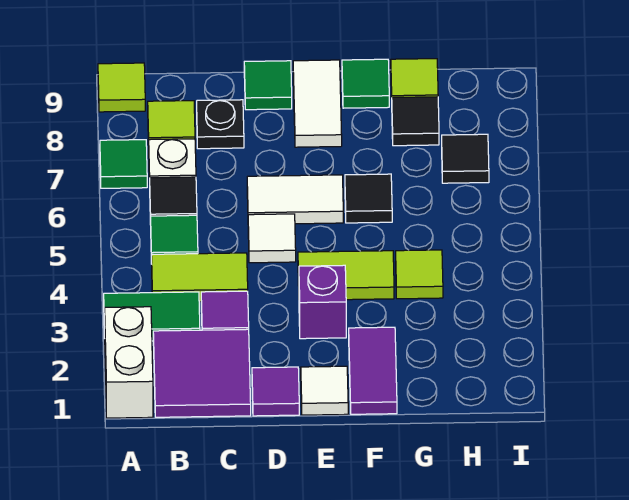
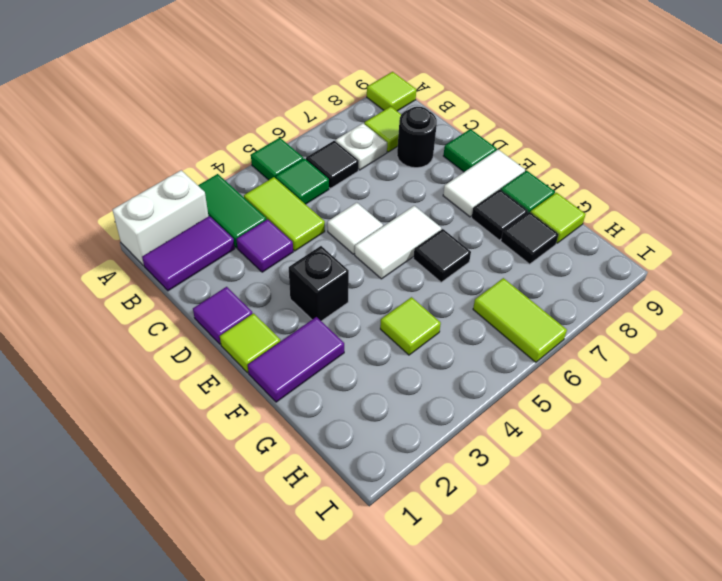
green tile A7 level 1 -> green tile A5 level 1
purple tile B1:C2 level 1 -> purple tile B1:B2 level 1
black plate C8 level 1 -> black round brick C8 level 1
white tile D6:E6 level 1 -> white tile E5:E6 level 1
white tile E1 level 1 -> lime tile E1 level 1
purple brick E3 level 1 -> black brick E3 level 1
lime tile E4:F4 level 1 -> lime tile H6:I6 level 1
black tile H7 level 1 -> black tile F8 level 1

